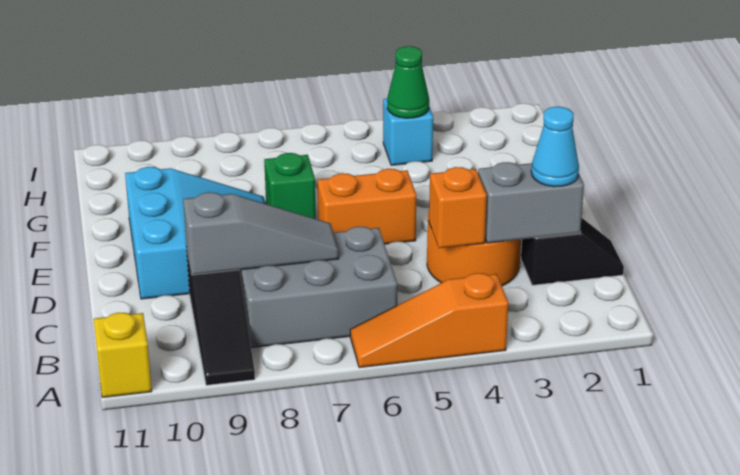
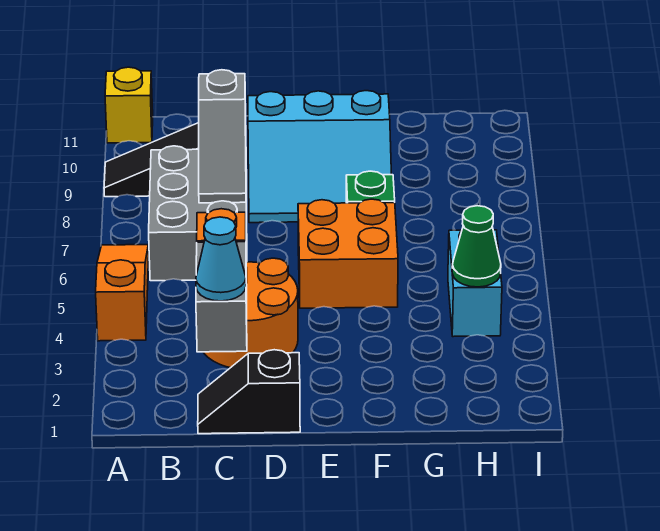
black slope C1:C2 level 1 top 2 -> black slope C1:D1 level 1 top D
orange brick E5:E6 level 1 -> orange brick E5:F6 level 1
cyan brick H4 level 1 -> cyan brick H4:H5 level 1

